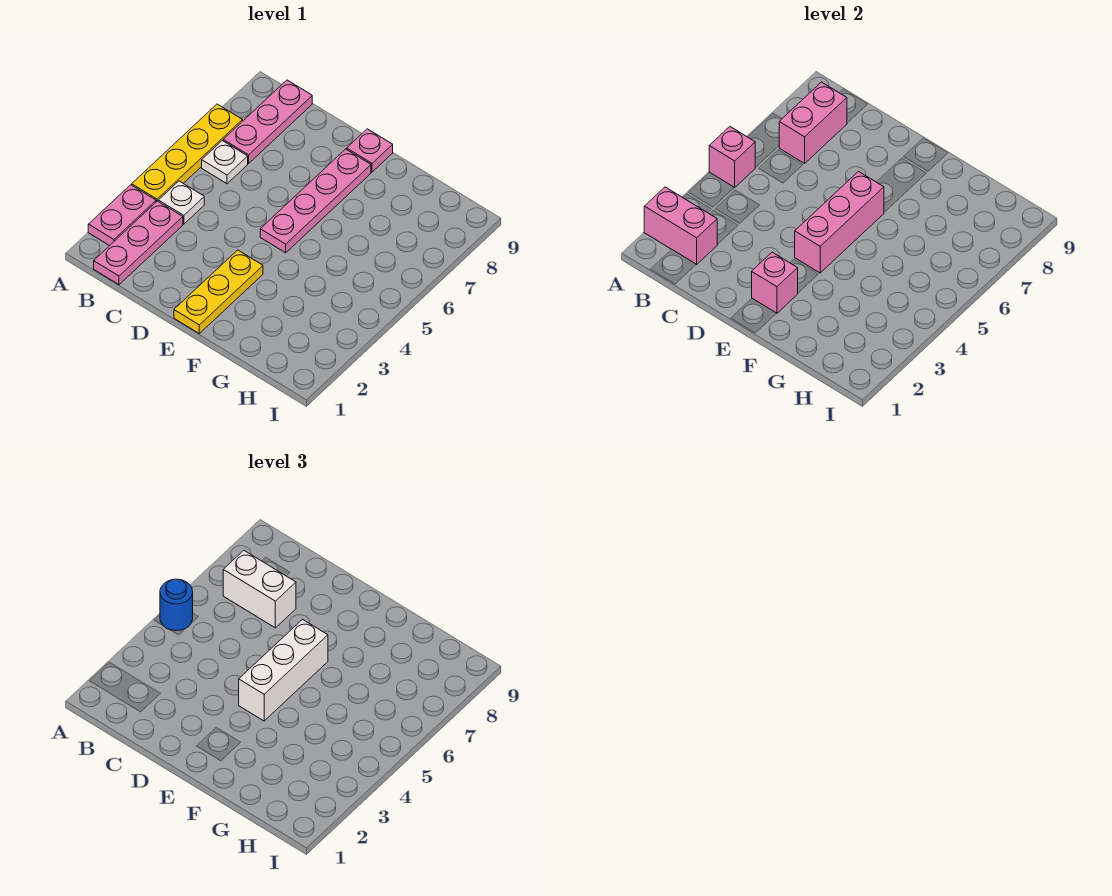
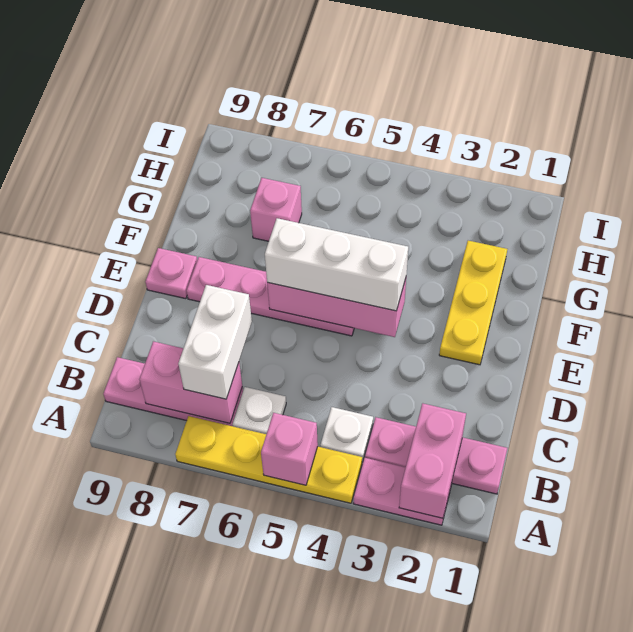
blue round brick A5 level 3 -> none
yellow plate E1:E3 level 1 -> yellow plate E2:G2 level 1
pink brick E2 level 2 -> pink brick G7 level 1

